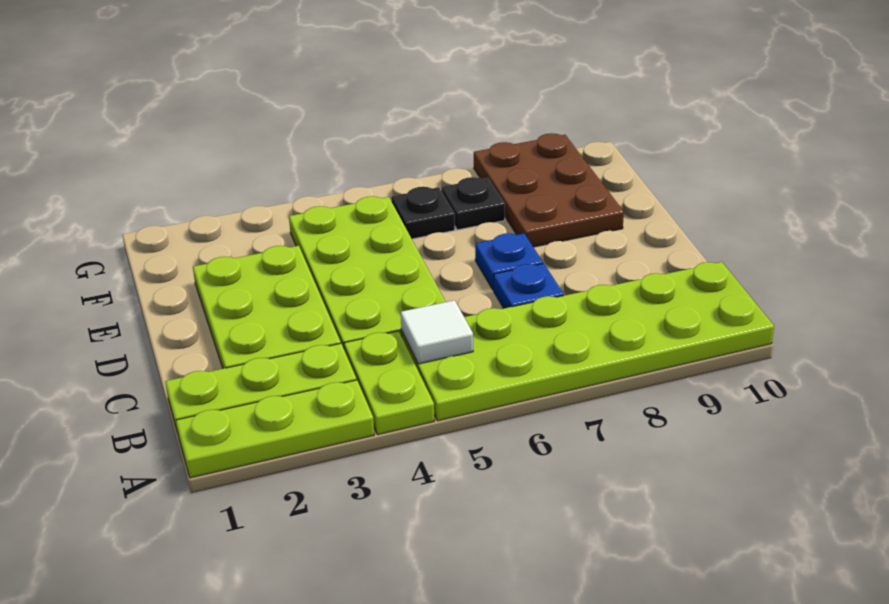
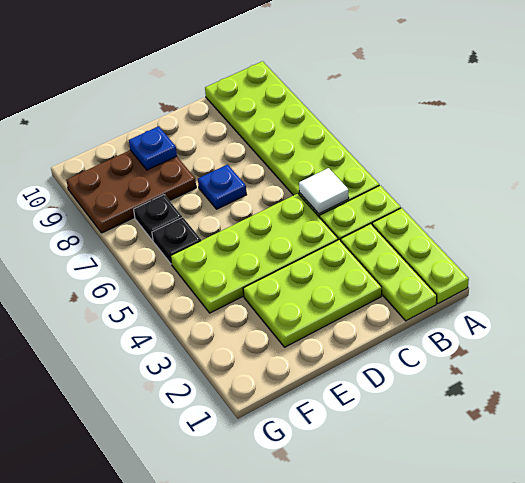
blue plate C7 level 1 -> blue plate E9 level 2

